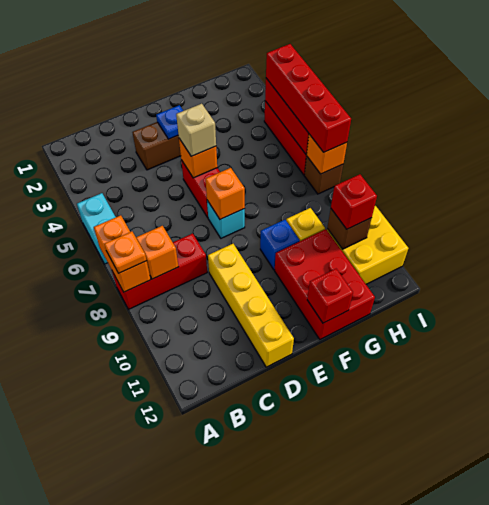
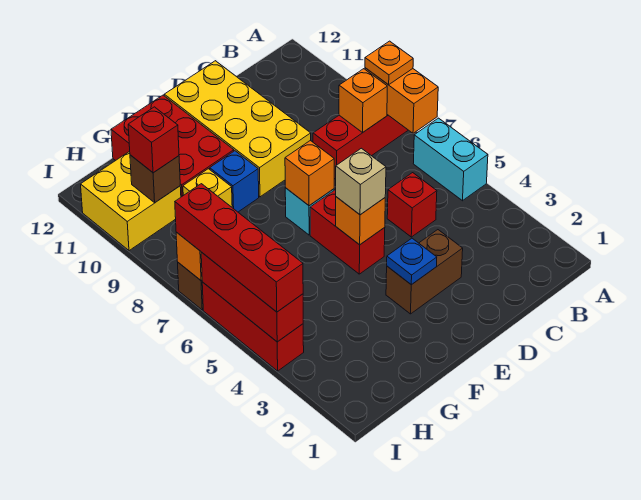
yellow brick D9:D12 level 1 -> yellow brick D9:E12 level 1
red brick F12 level 2 -> red brick C5 level 1

